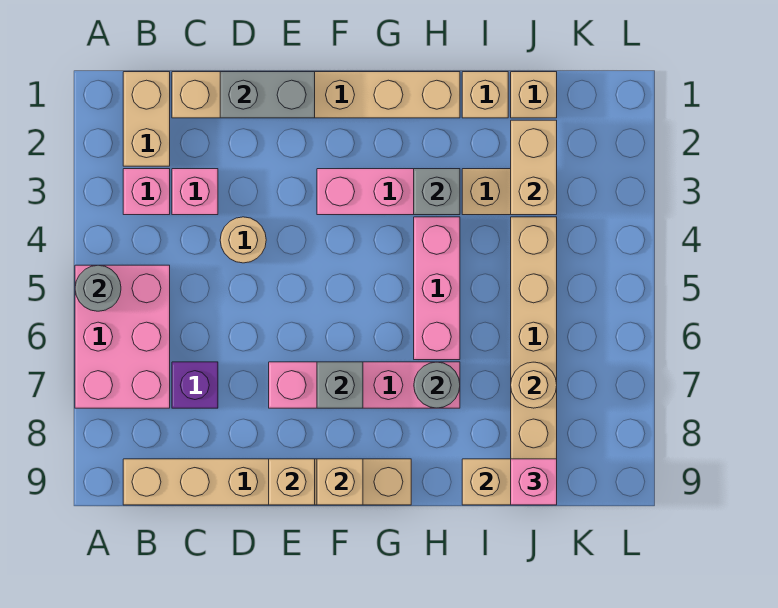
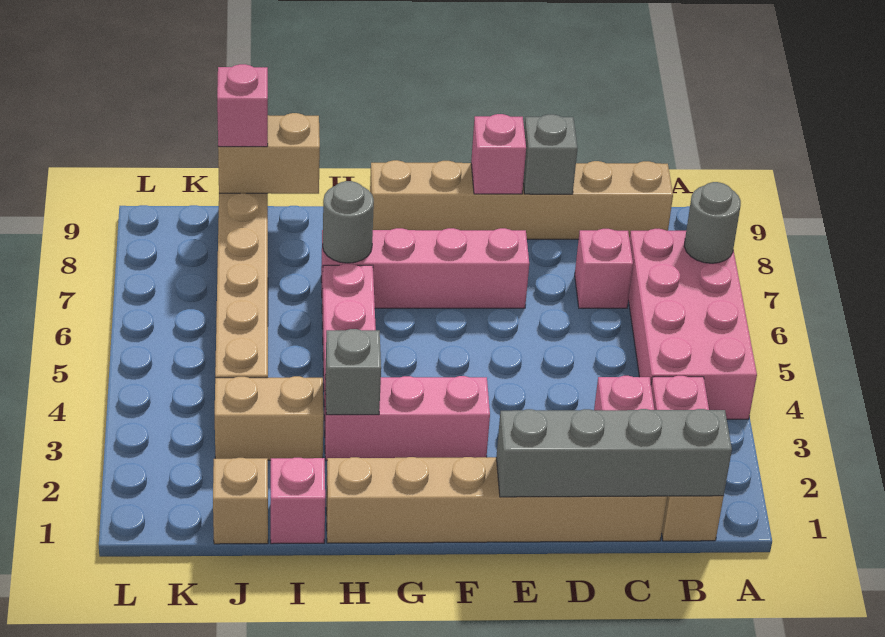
pink brick A5:B7 level 1 -> pink brick A4:B7 level 1
grey round brick A5 level 2 -> grey round brick A7 level 2
purple brick C7 level 1 -> pink brick C7 level 1
grey brick D1:E1 level 2 -> grey brick B1:E1 level 2
tan round brick D4 level 1 -> none
tan brick E9 level 2 -> pink brick E9 level 2
grey brick F7 level 2 -> grey brick D9 level 2
tan brick F9 level 2 -> none
tan brick I1 level 1 -> pink brick I1 level 1
tan brick J2:J3 level 2 -> none
tan round brick J7 level 2 -> none

